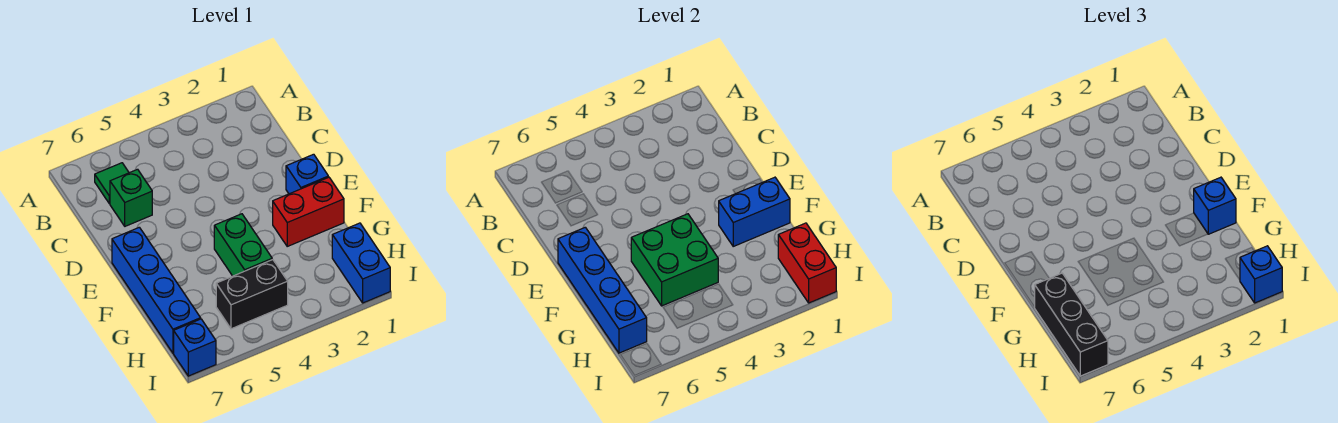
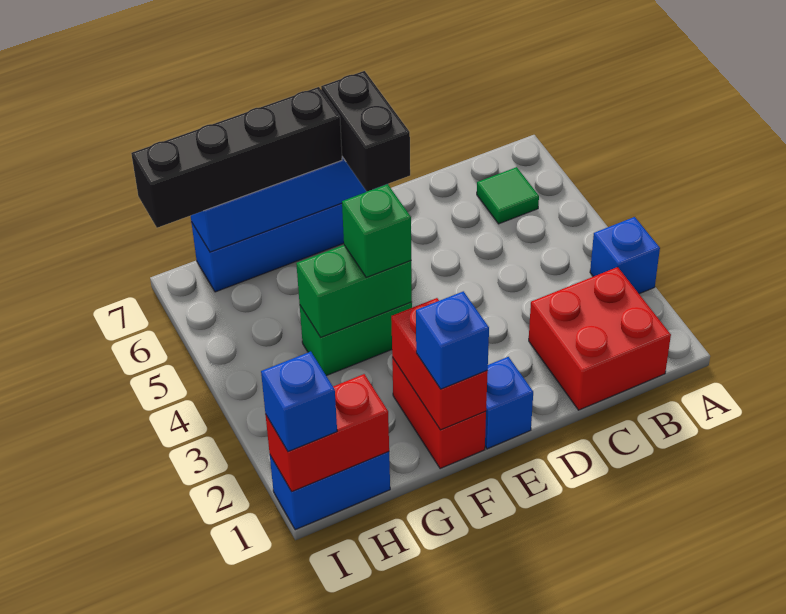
none -> red brick B1:C2 level 1
green brick C6 level 1 -> green brick F4 level 3
blue brick F1:F2 level 2 -> red brick F1:F2 level 2
green brick F4:G5 level 2 -> green brick F4:G4 level 2
black brick G7:I7 level 3 -> black brick F7:I7 level 3
black brick H4:H5 level 1 -> black brick E6:E7 level 3
blue brick I7 level 1 -> blue brick A3 level 1

